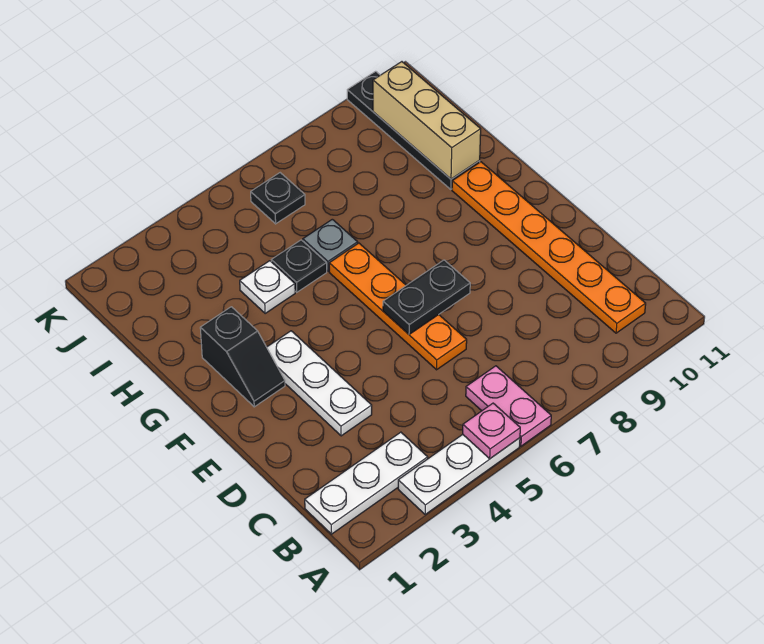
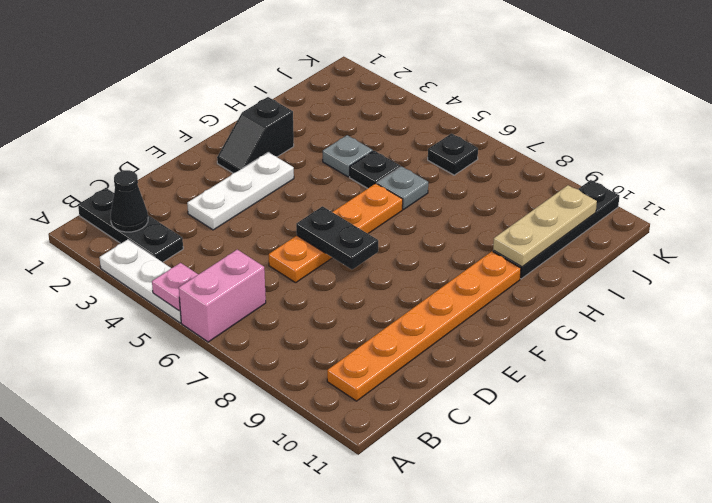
pink plate A6:B6 level 1 -> pink brick A6:B6 level 1
white plate B1:B3 level 1 -> black plate B1:B3 level 1
none -> black cone B2 level 2
white plate H4 level 1 -> grey plate H4 level 1
tan brick H10:J10 level 2 -> tan plate H10:J10 level 2

